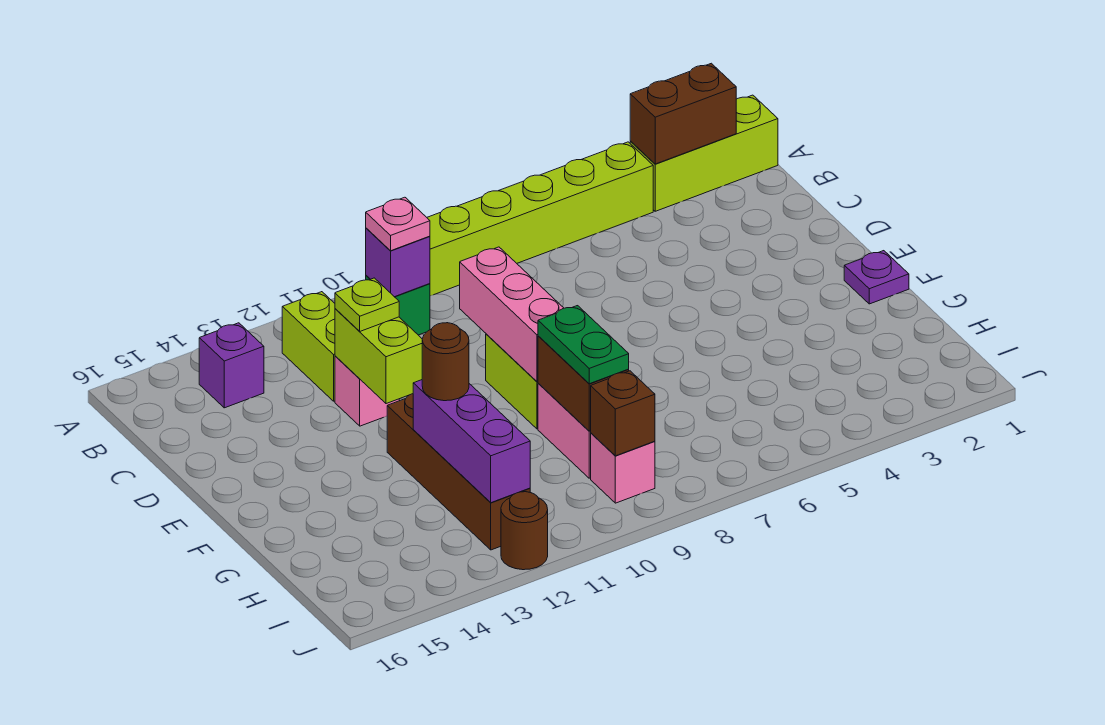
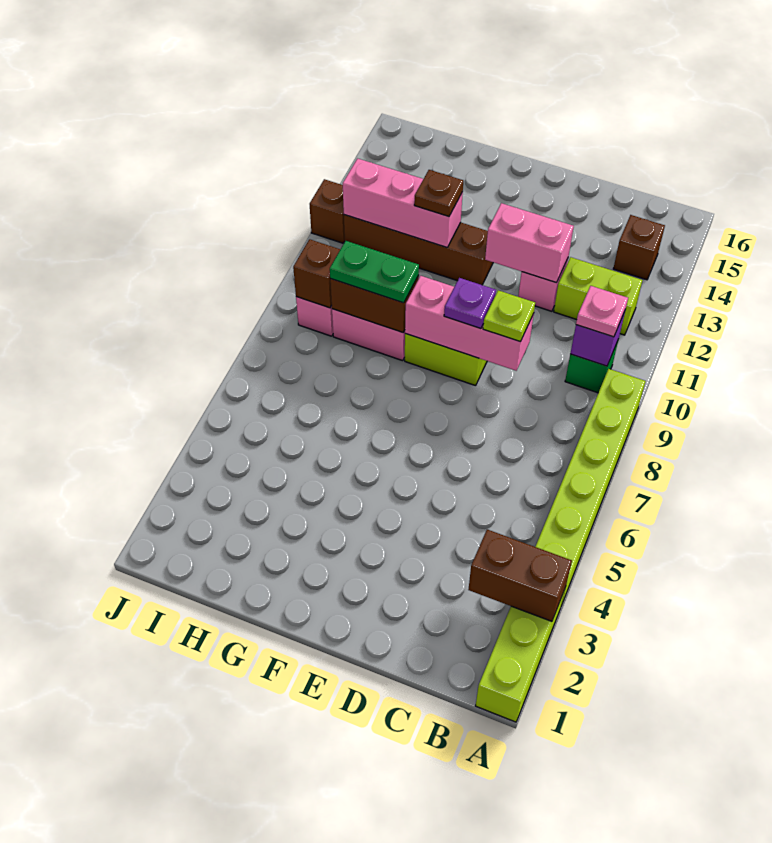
brown brick A2:A3 level 2 -> brown brick A3:B3 level 2
purple brick B14 level 1 -> brown brick B14 level 1
lime brick D12:E12 level 2 -> pink brick D12:E12 level 2
lime plate D12 level 3 -> lime plate D9 level 3
purple plate F1 level 1 -> purple plate E9 level 3
purple brick G12:I12 level 2 -> pink brick G12:I12 level 2
brown round brick G12 level 3 -> brown plate G12 level 3
brown round brick J12 level 1 -> brown brick J12 level 1

